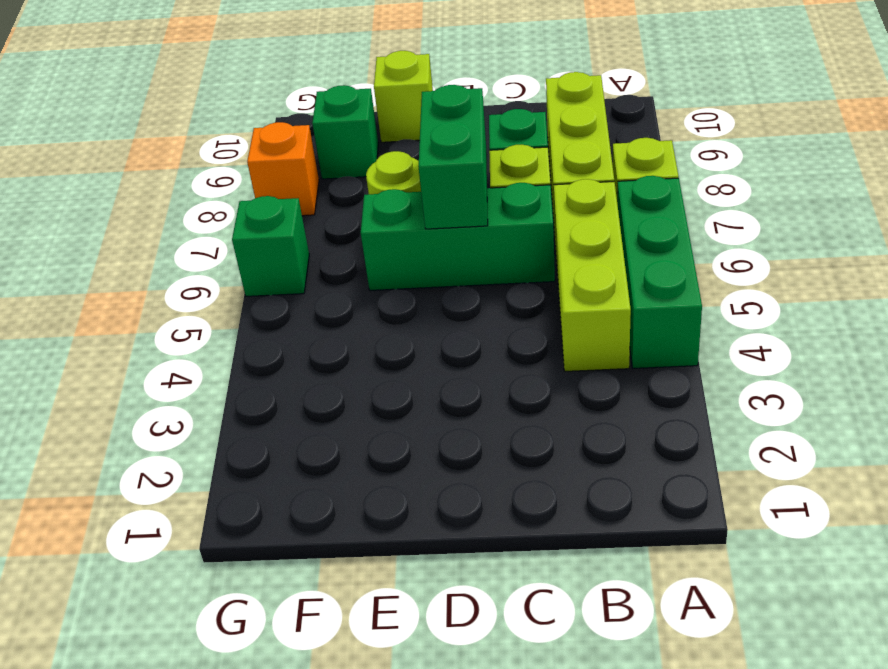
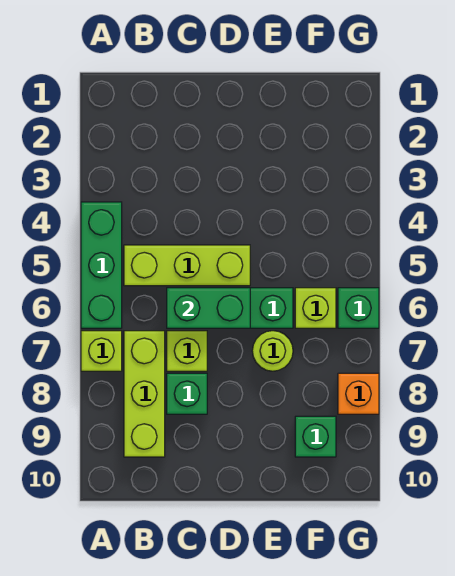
lime brick B4:B6 level 1 -> lime brick B5:D5 level 1
green brick D6:D7 level 2 -> green brick C6:D6 level 2
lime brick E10 level 1 -> lime brick F6 level 1

